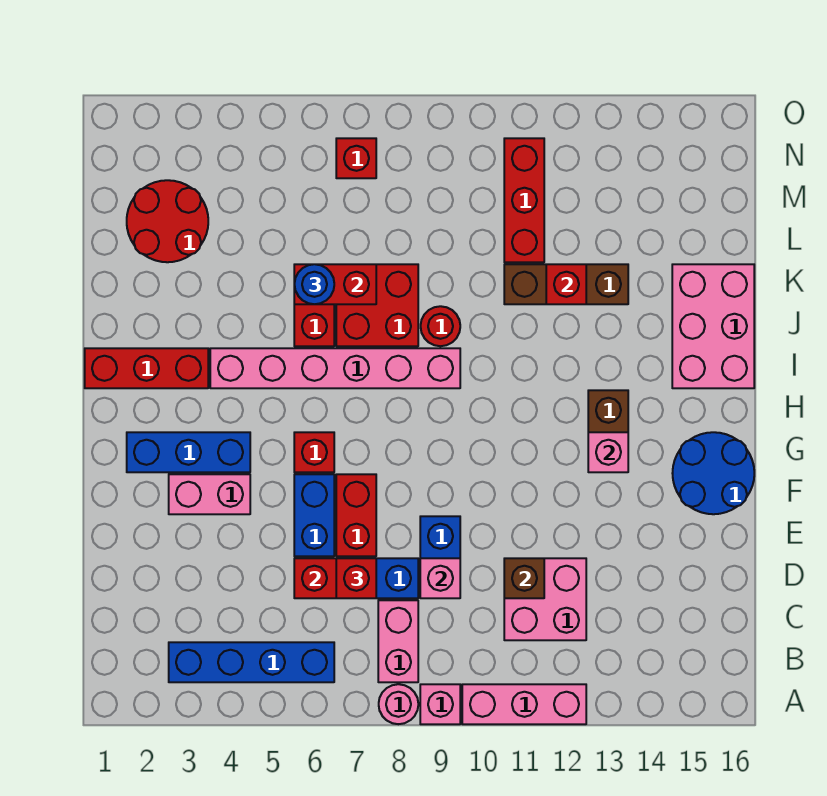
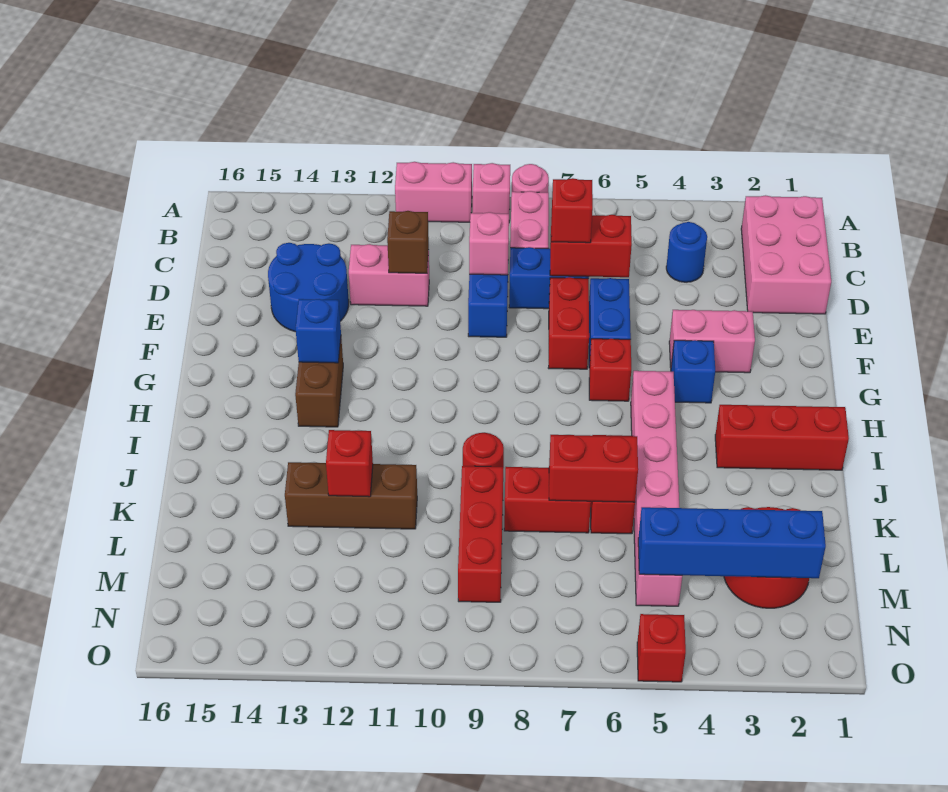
pink brick A10:A12 level 1 -> pink brick A10:A11 level 1
blue brick B3:B6 level 1 -> blue brick M2:M5 level 2
pink brick C11:D12 level 1 -> pink brick D11:D12 level 1
blue round brick F15:G16 level 1 -> blue round brick D13:E14 level 1
blue brick G2:G4 level 1 -> blue brick G4 level 1
pink brick G13 level 2 -> blue brick G13 level 2
pink brick I4:I9 level 1 -> pink brick H5:M5 level 1
pink brick I15:K16 level 1 -> pink brick B1:D2 level 1
red brick J7:K8 level 1 -> red brick K7:K8 level 1
blue round brick K6 level 3 -> blue round brick C4 level 1
red brick L11:N11 level 1 -> red brick K9:M9 level 1
red brick N7 level 1 -> red brick O5 level 1

